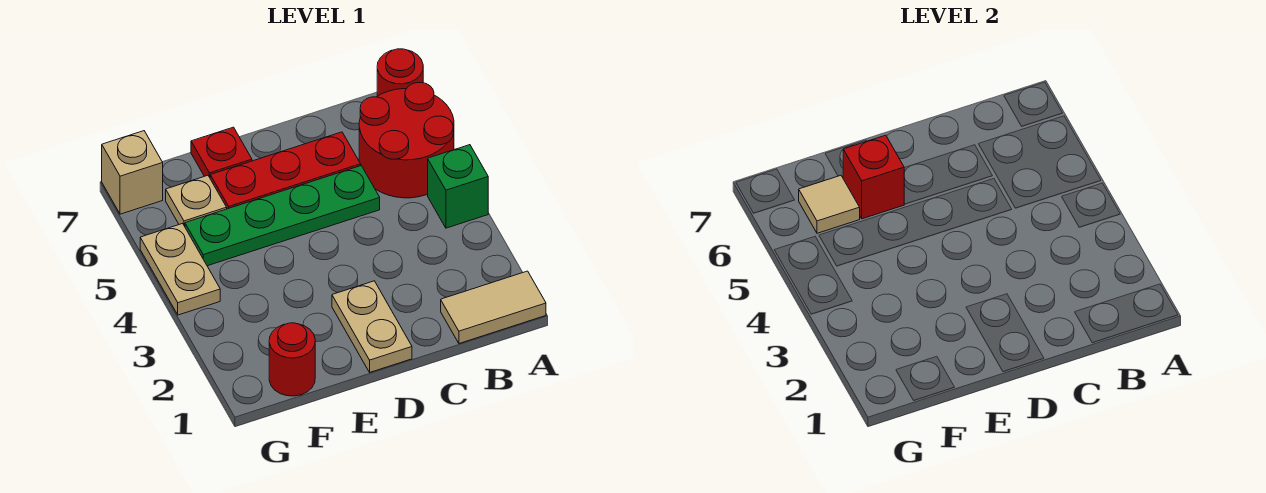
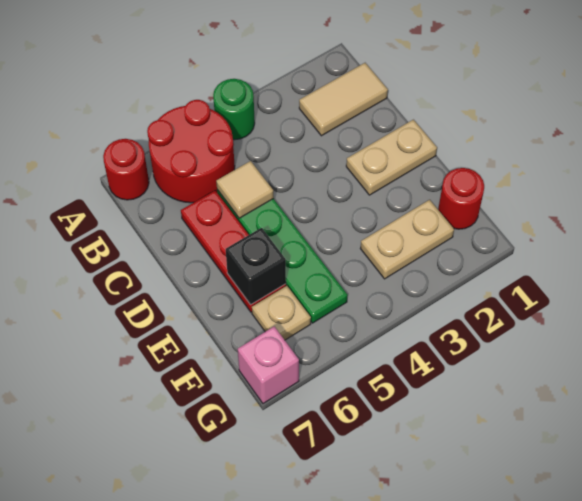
tan tile A1:B1 level 1 -> tan tile B1:B2 level 1
green brick A4 level 1 -> green round brick A4 level 1
red brick E6 level 2 -> black brick E6 level 2
red plate E7 level 1 -> none
tan tile F6 level 2 -> tan tile C5 level 2
tan plate G4:G5 level 1 -> tan plate F2:F3 level 1
tan brick G7 level 1 -> pink brick G7 level 1

